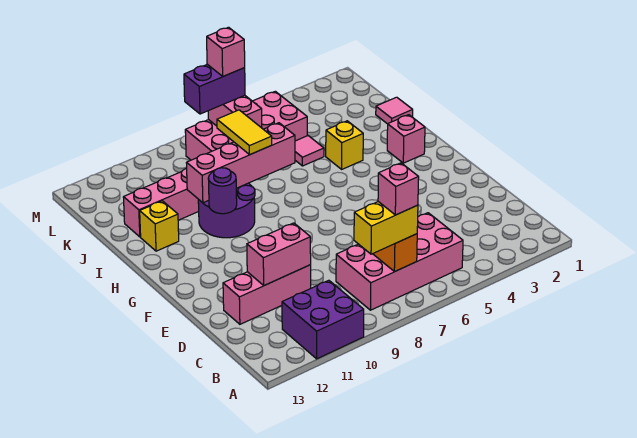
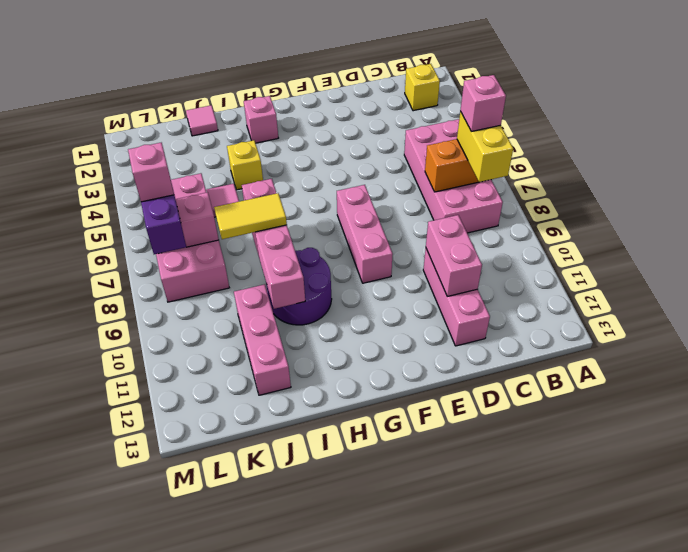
purple brick A10:B11 level 1 -> none
none -> pink brick F7:F9 level 1
purple round brick H10 level 2 -> none
yellow brick I12 level 1 -> yellow brick B2 level 1

